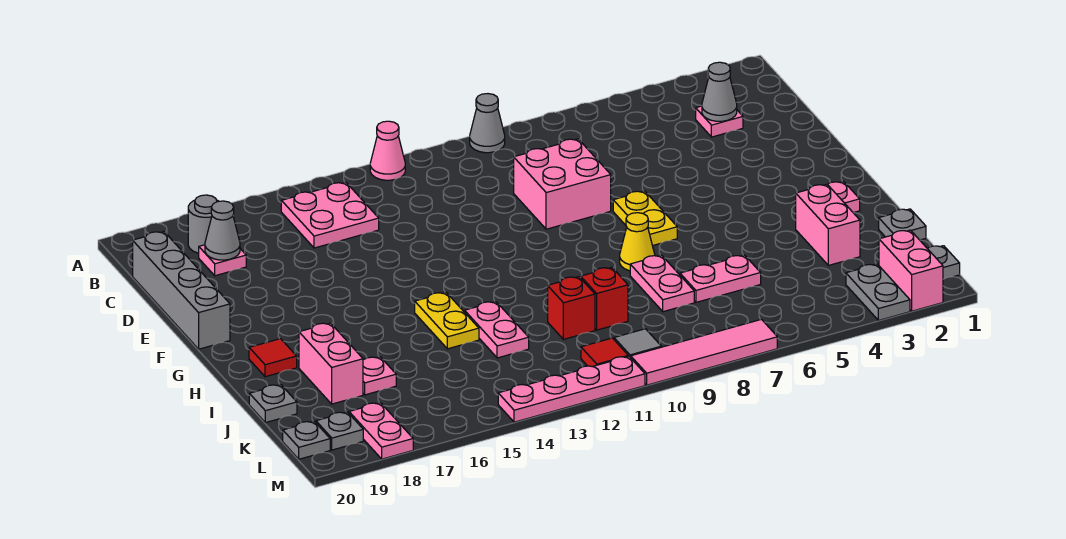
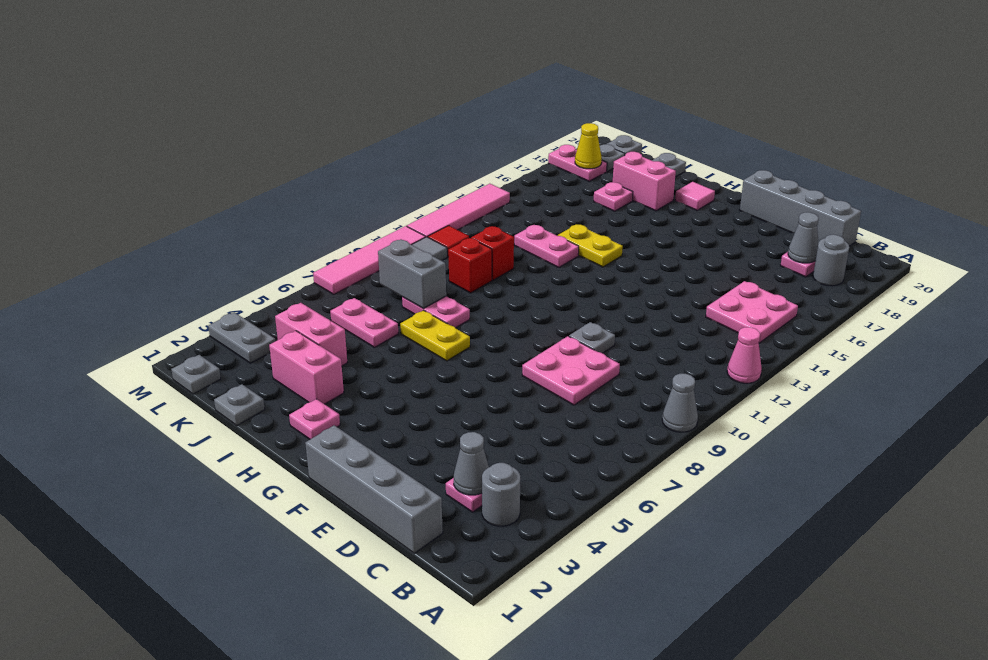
none -> grey round brick B3 level 1
none -> grey brick C1:F1 level 1
pink brick D8:E9 level 1 -> pink plate D8:E9 level 1
none -> grey plate E10 level 1
yellow plate F7:G7 level 1 -> yellow plate H7:I7 level 1
yellow cone H8 level 1 -> yellow cone L18 level 2
red tile H19 level 1 -> pink tile H19 level 1
pink plate J6:J7 level 1 -> pink plate J6:K6 level 1
none -> grey brick J8:K8 level 2
pink brick L2:M2 level 1 -> pink brick J4:K4 level 1
pink plate M11:M14 level 1 -> pink tile M11:M14 level 1

